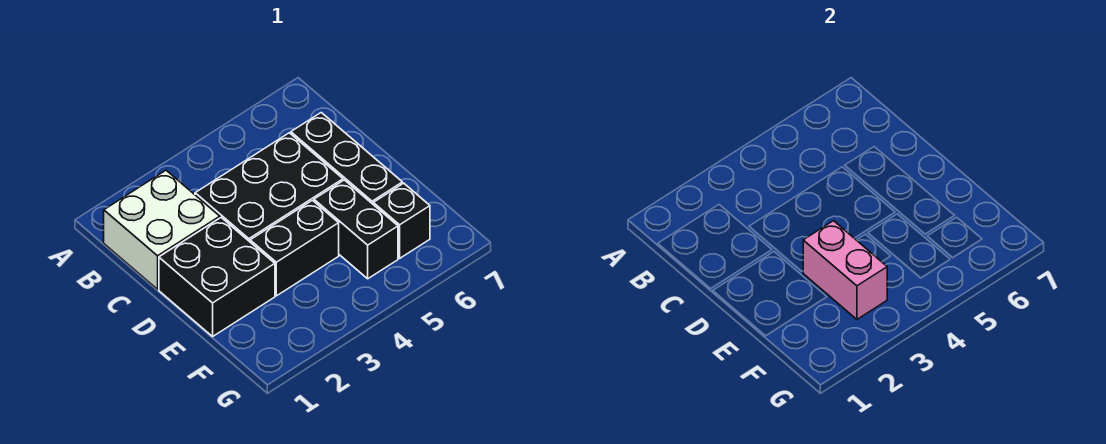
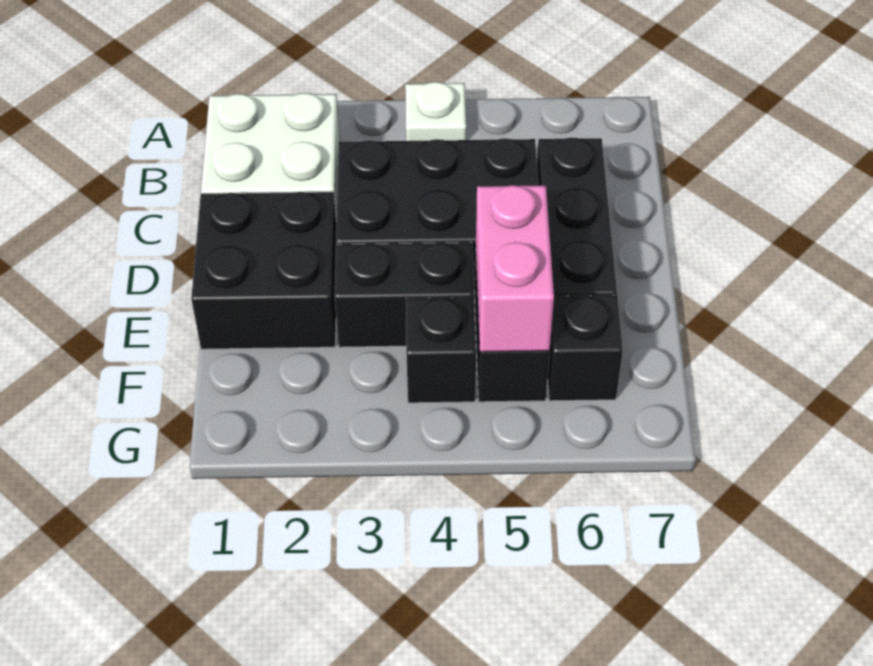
none -> white plate A4 level 1
pink brick E3:F3 level 2 -> pink brick E5:F5 level 2
none -> black brick F4 level 1

